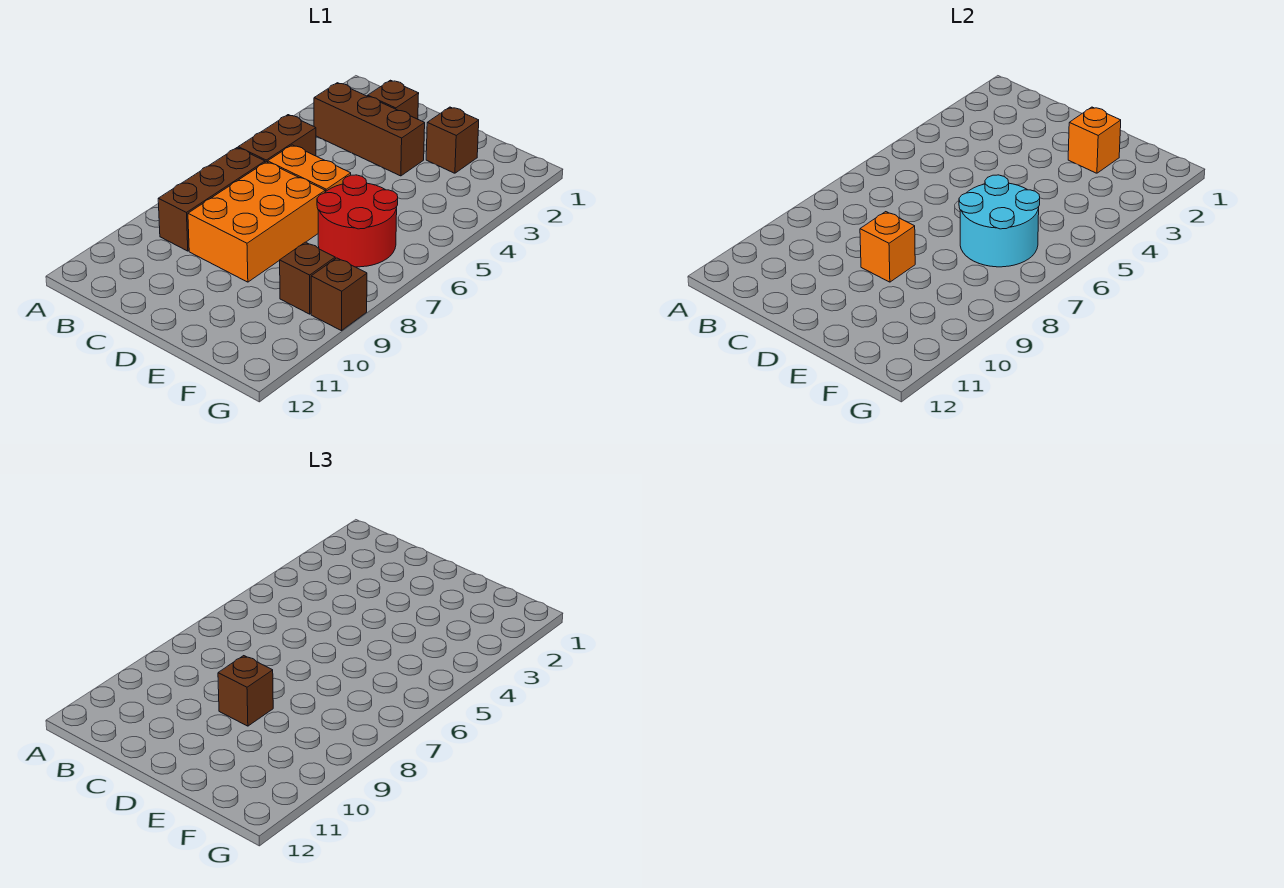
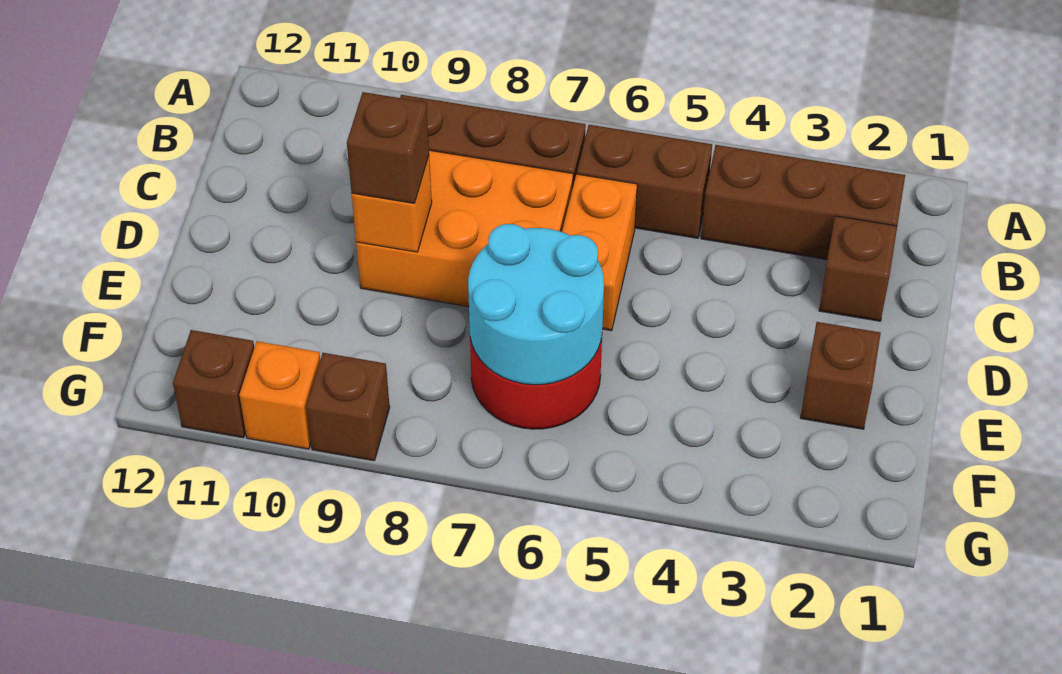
brown brick B3:D3 level 1 -> brown brick B2:B4 level 1
orange brick E2 level 2 -> orange brick G10 level 1
brown brick F9 level 1 -> brown brick G11 level 1

